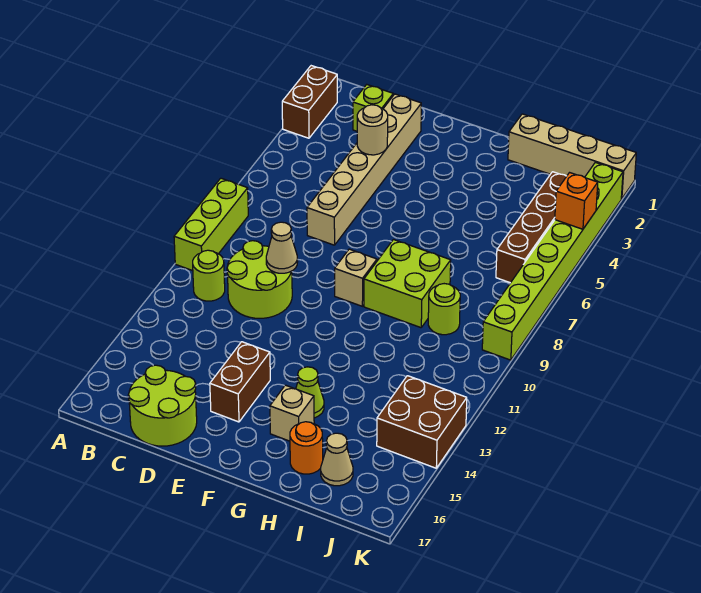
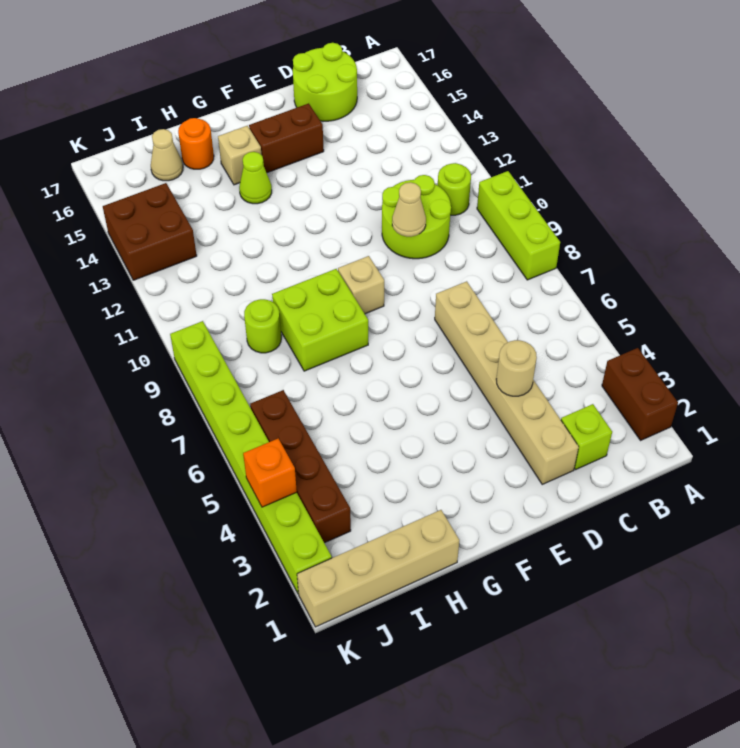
brown brick E14:E15 level 1 -> brown brick E15:F15 level 1

